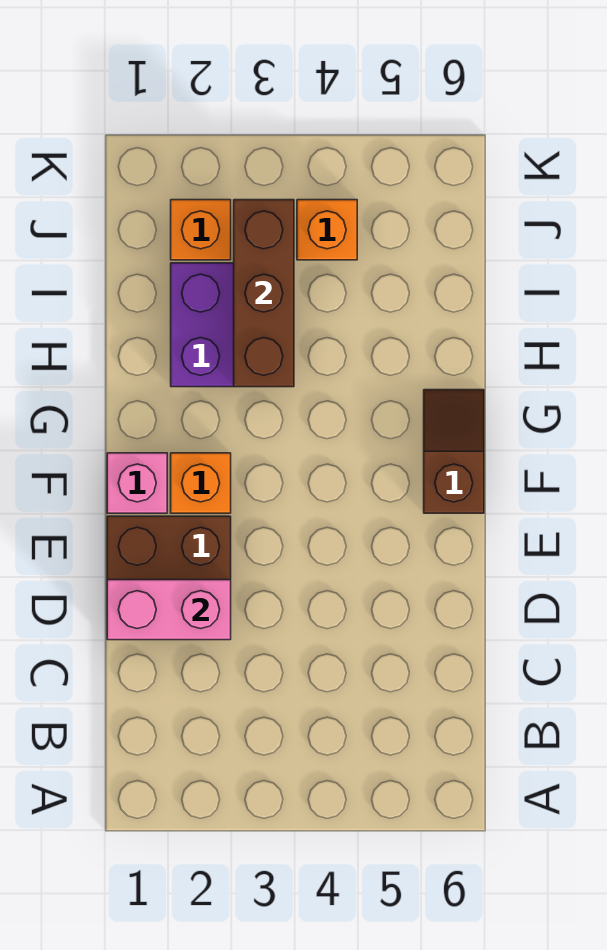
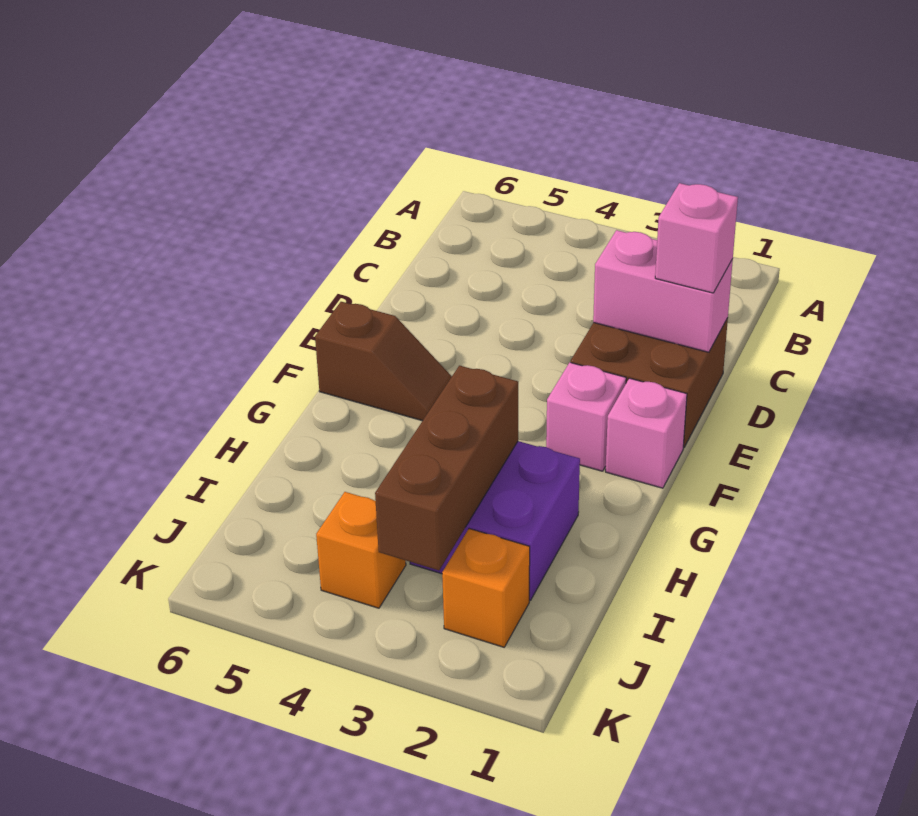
none -> pink brick D1 level 3
orange brick F2 level 1 -> pink brick F2 level 1
brown slope F6:G6 level 1 top F -> brown slope F5:F6 level 1 top 6

